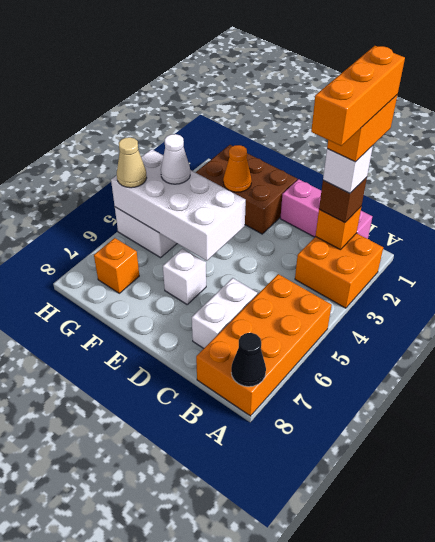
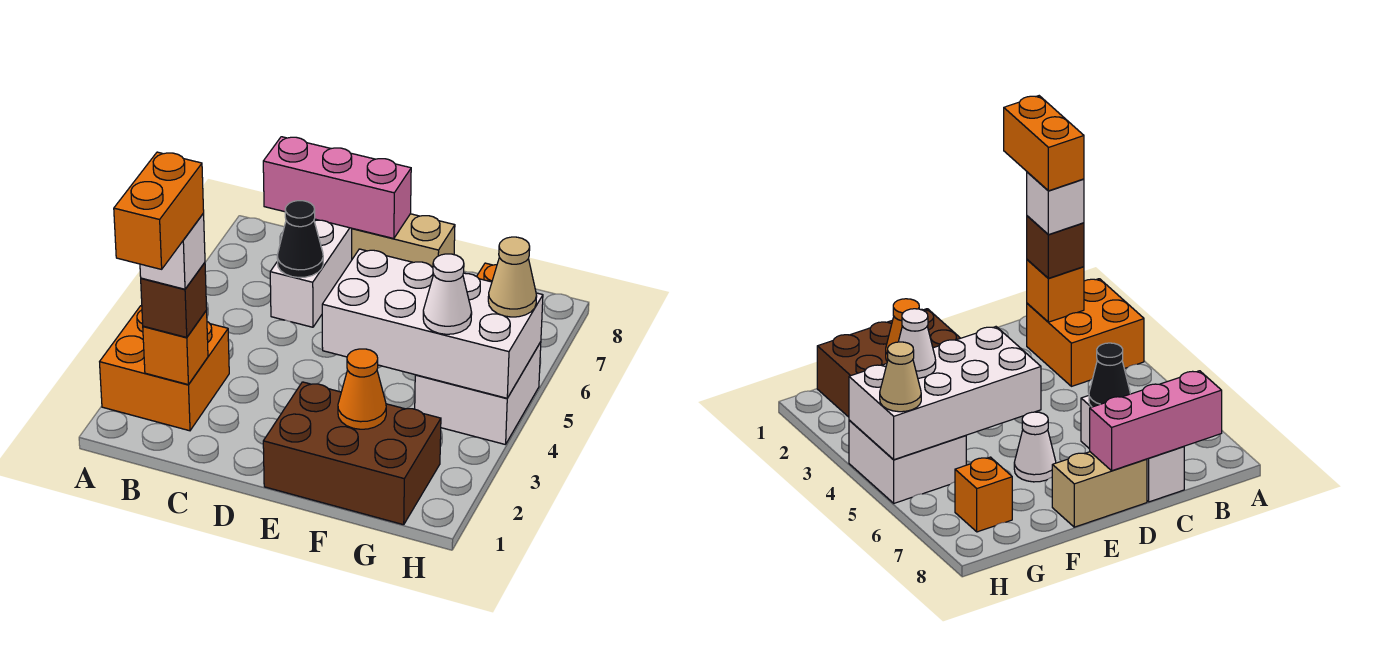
orange brick A5:B8 level 1 -> none
black cone A8 level 2 -> black cone C6 level 2
pink brick B1:D1 level 1 -> pink brick B8:D8 level 2
orange brick B1:B3 level 6 -> none
white brick C6:C7 level 1 -> white brick C6:C8 level 1
none -> tan brick D8:E8 level 1
white brick E6 level 1 -> white cone E6 level 1

